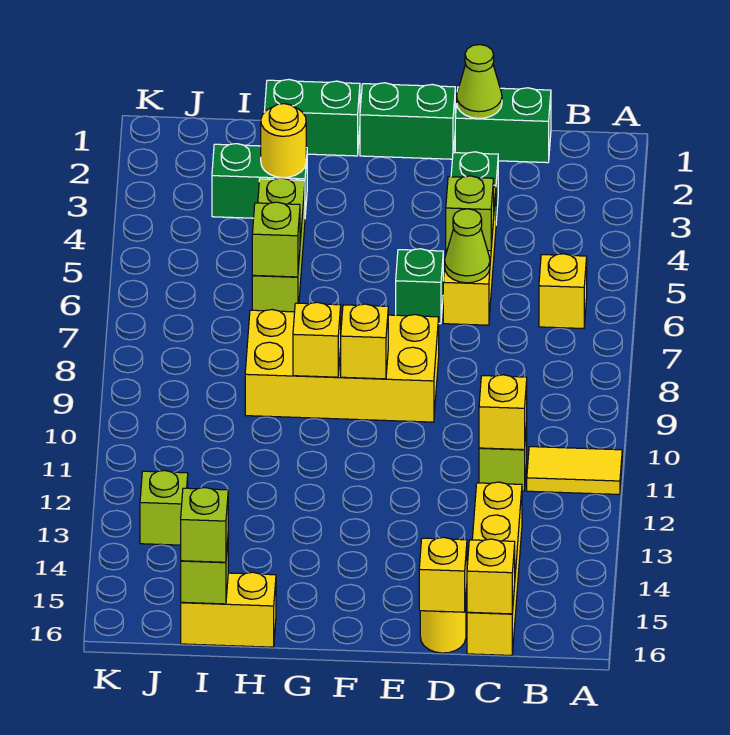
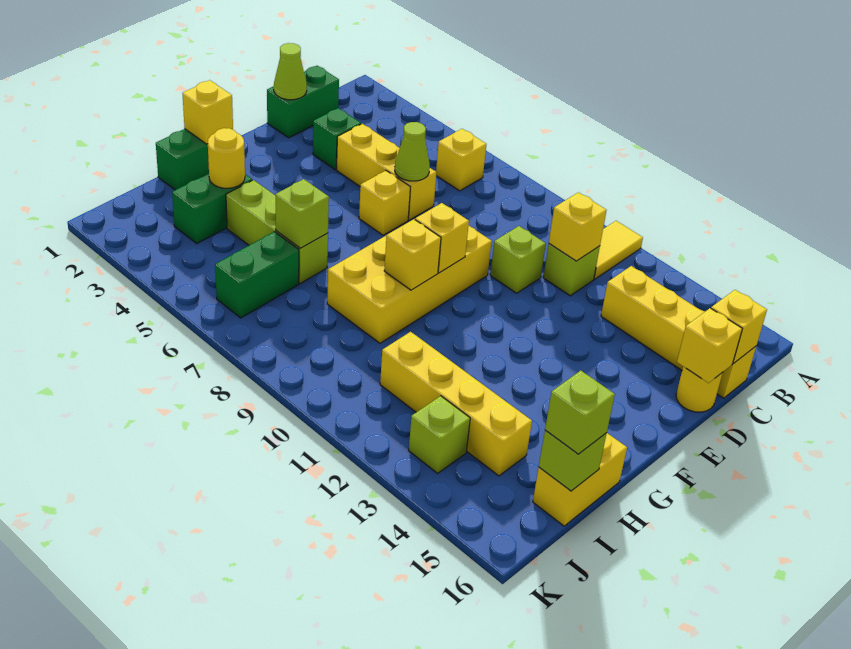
lime brick D5 level 2 -> lime brick D10 level 1
green brick E1:F1 level 1 -> green brick I6:J6 level 1
green brick E6 level 1 -> yellow brick E6 level 1
none -> yellow brick G1 level 2
none -> yellow brick I11:I14 level 1

